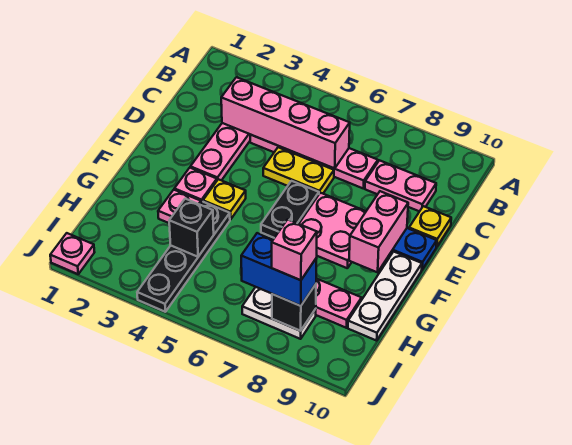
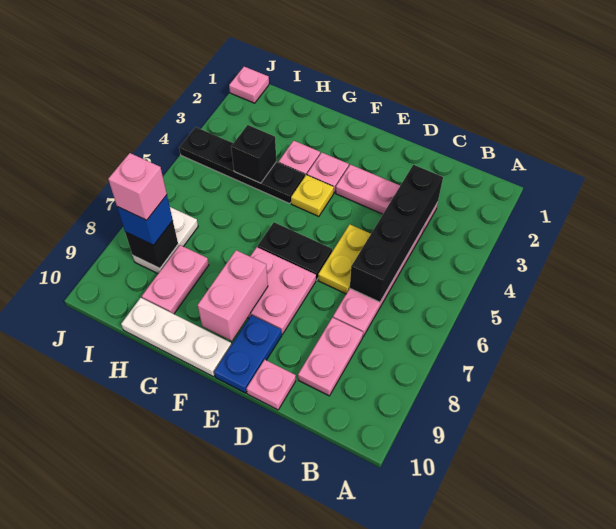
pink brick C3:C6 level 2 -> black brick C3:C6 level 2
yellow plate D10 level 1 -> pink plate D10 level 1
pink brick E9:F9 level 2 -> pink brick F8:F9 level 2
blue brick I7:I8 level 3 -> blue brick I8 level 3

